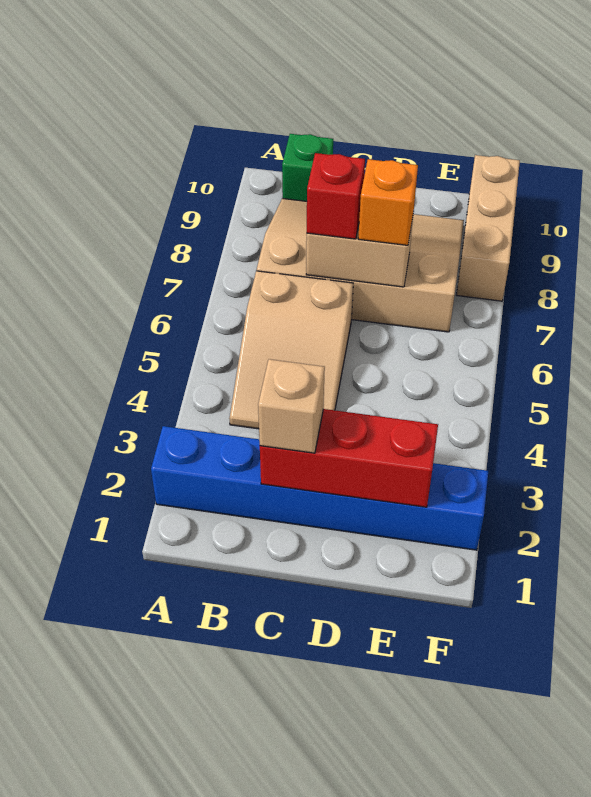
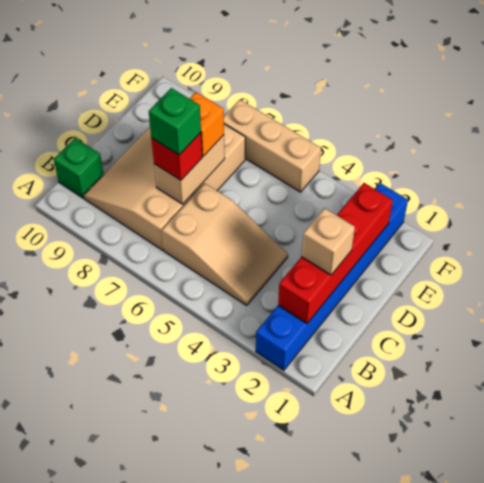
red brick C2:E2 level 2 -> red brick B2:E2 level 2
none -> green brick C7 level 4
tan brick F8:F10 level 1 -> tan brick F5:F7 level 1

